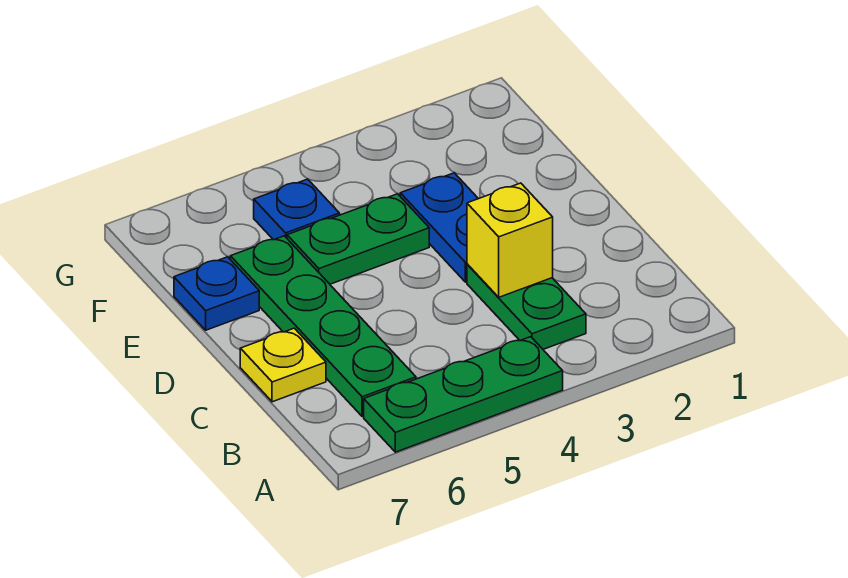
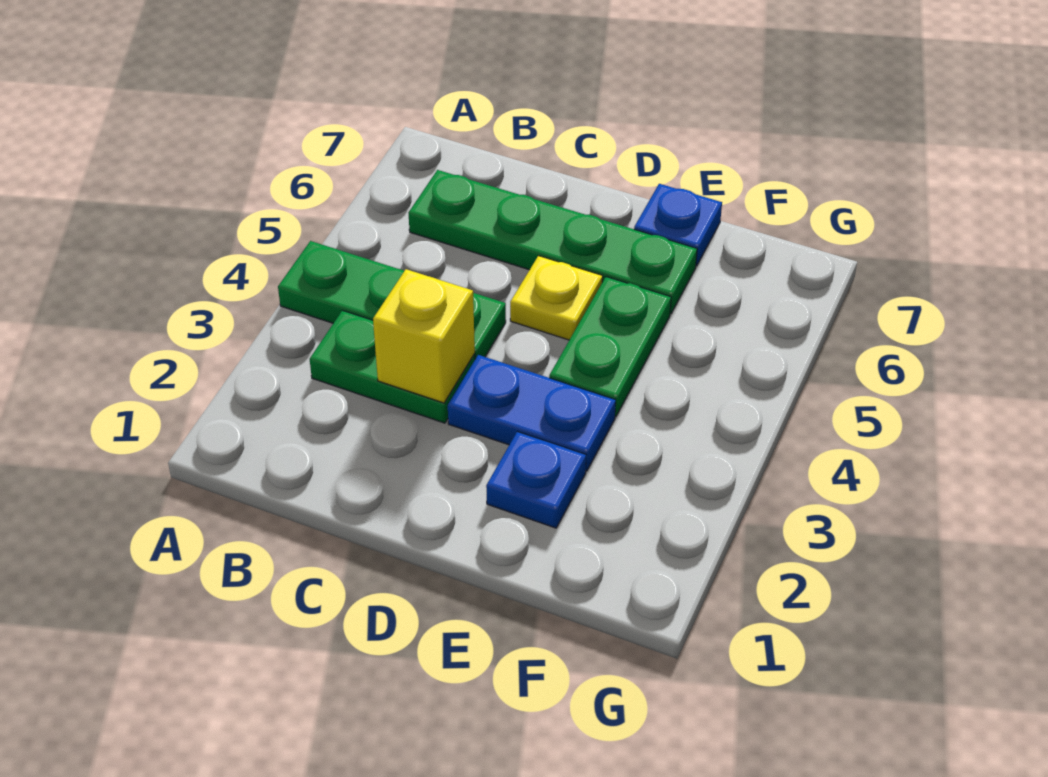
green plate A4:A6 level 1 -> green plate A4:C4 level 1
yellow plate C7 level 1 -> yellow plate D5 level 1
blue plate F5 level 1 -> blue plate E2 level 1

